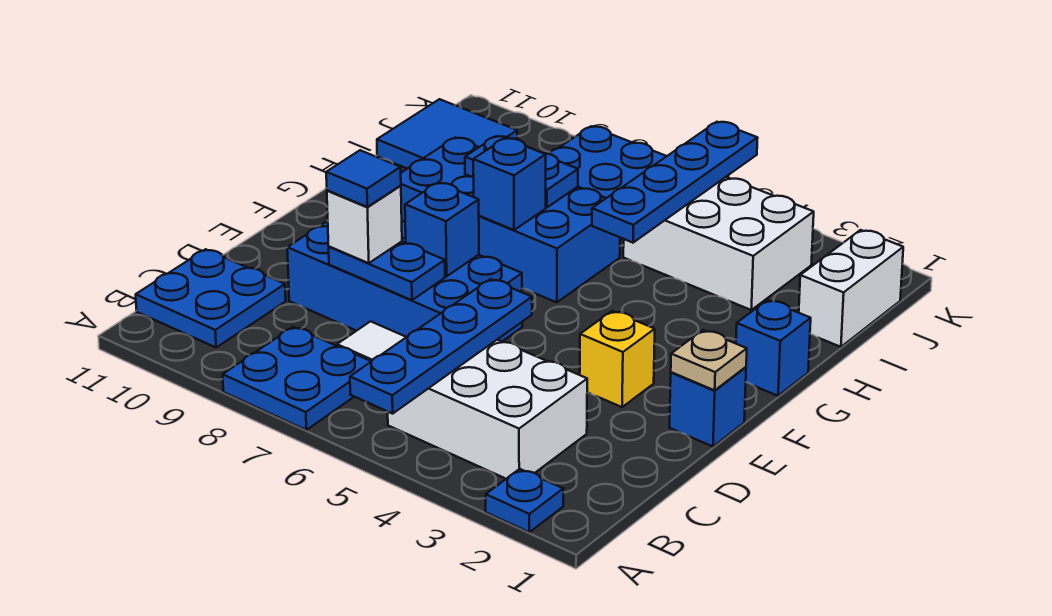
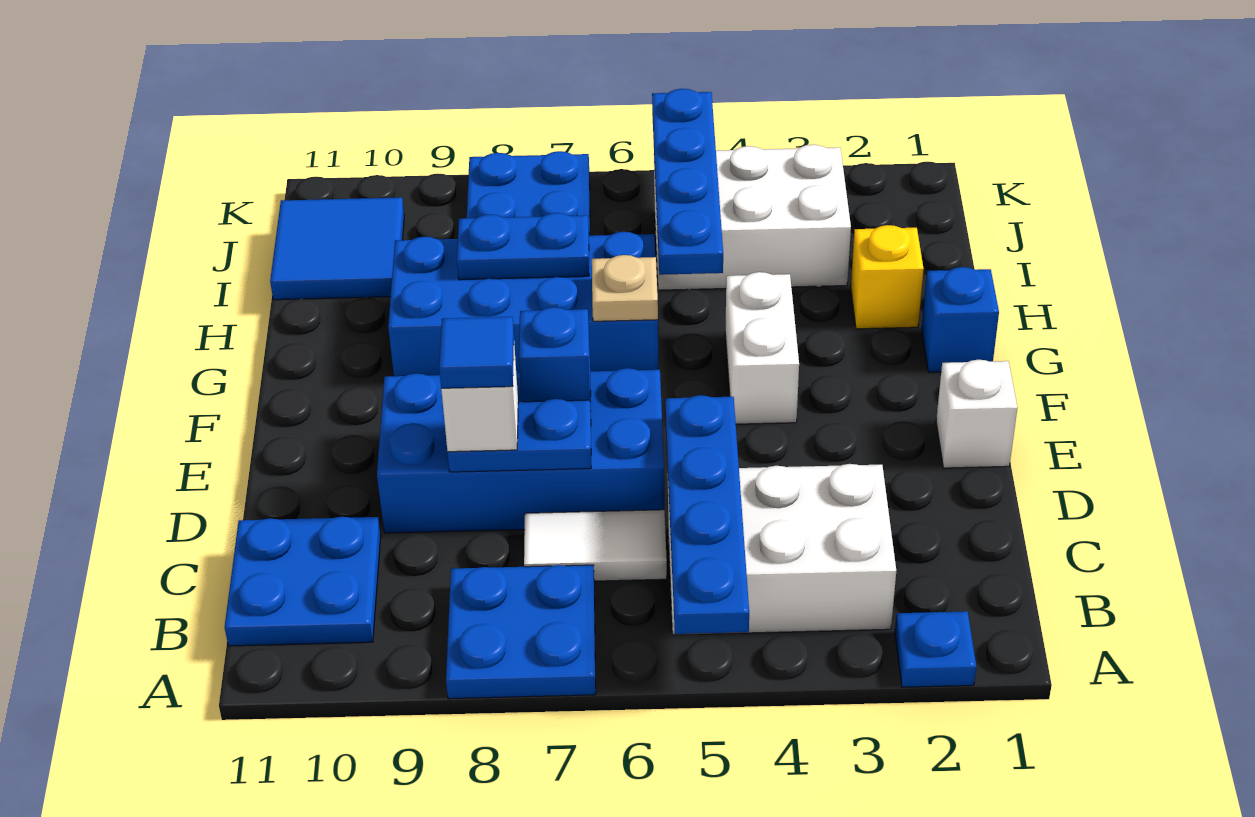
blue brick E1 level 1 -> white brick E1 level 1
tan plate E1 level 2 -> tan plate G6 level 2
yellow brick E3 level 1 -> yellow brick H2 level 1
blue brick G7 level 2 -> none
white brick I1:J1 level 1 -> white brick F4:G4 level 1

